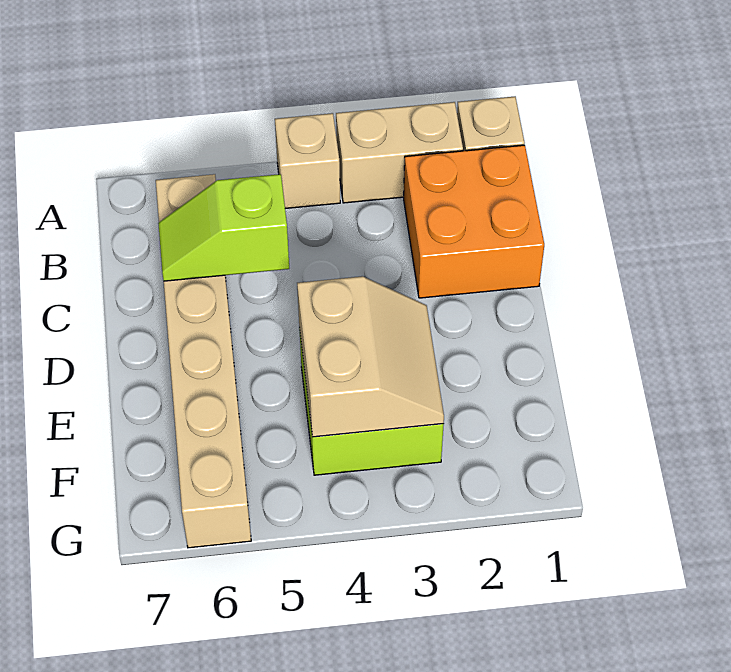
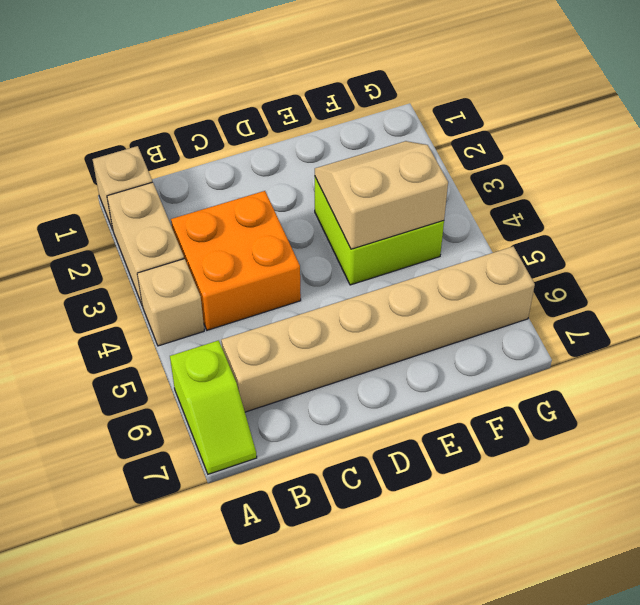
orange brick B1:C2 level 1 -> orange brick B3:C4 level 1
lime slope C5:C6 level 2 top 5 -> lime slope A6:A7 level 1 top 6

